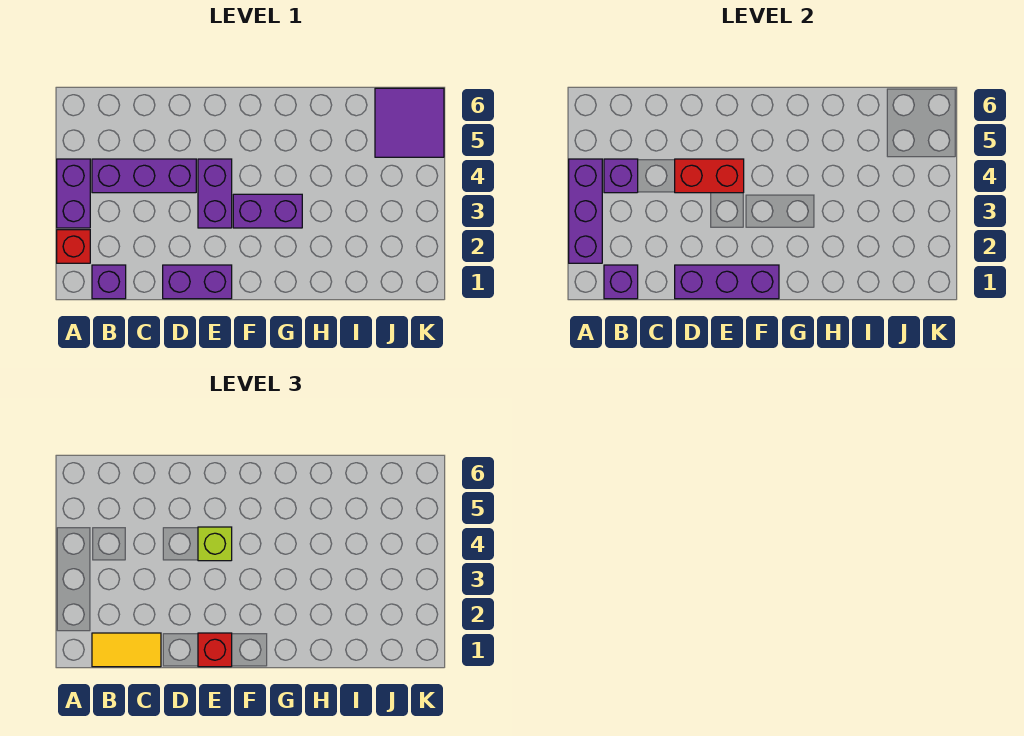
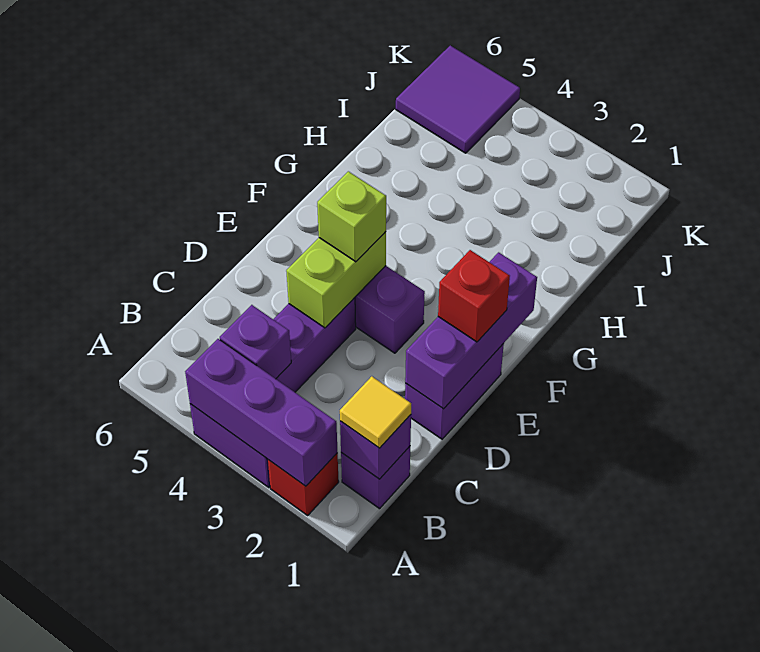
yellow tile B1:C1 level 3 -> yellow tile B1 level 3
red brick D4:E4 level 2 -> lime brick D4:E4 level 2
purple brick F3:G3 level 1 -> none

